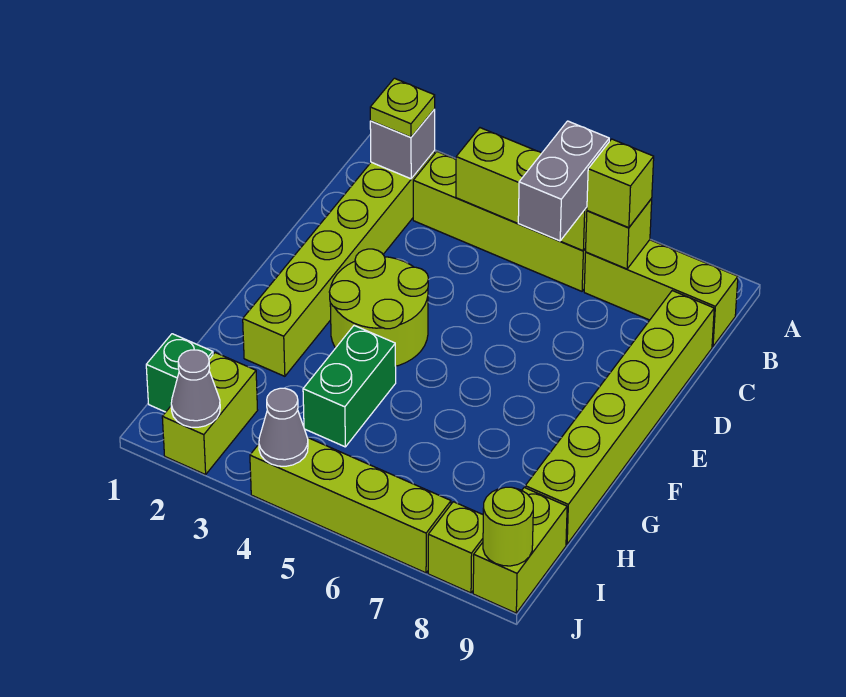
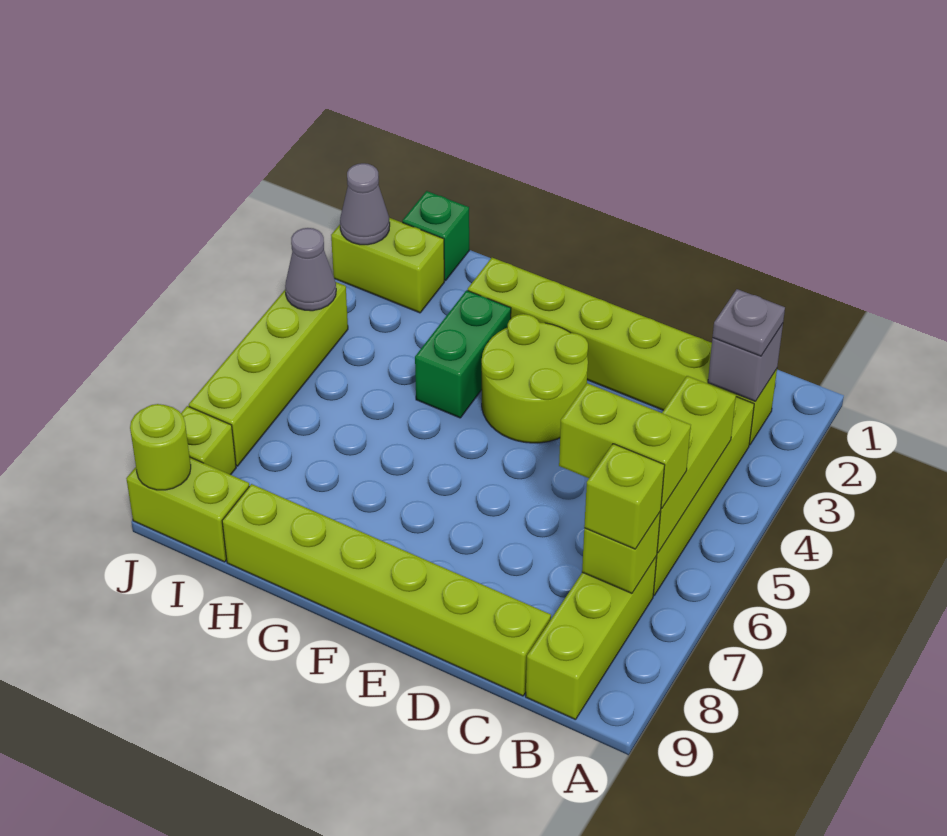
lime plate B2 level 3 -> grey plate B2 level 3
grey brick B6:C6 level 3 -> lime brick B6:C6 level 3
green brick G4:H4 level 1 -> green brick G3:G4 level 1

